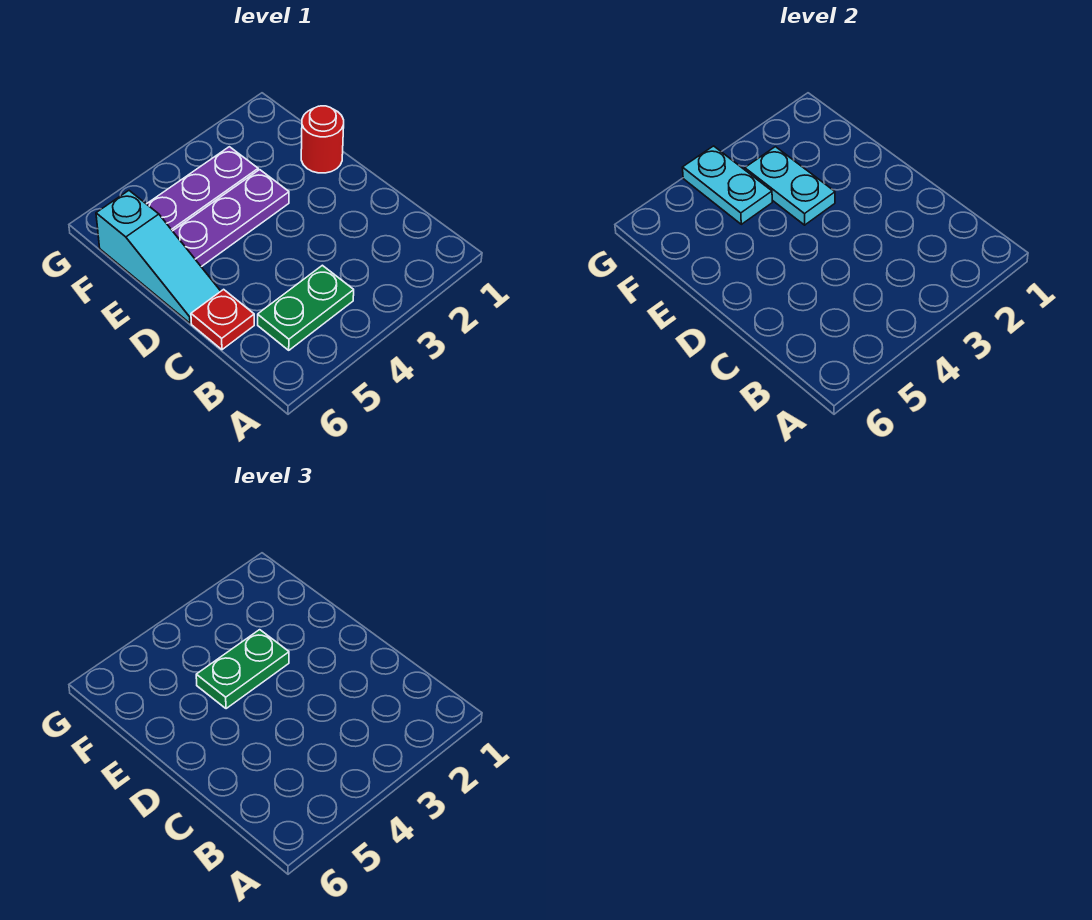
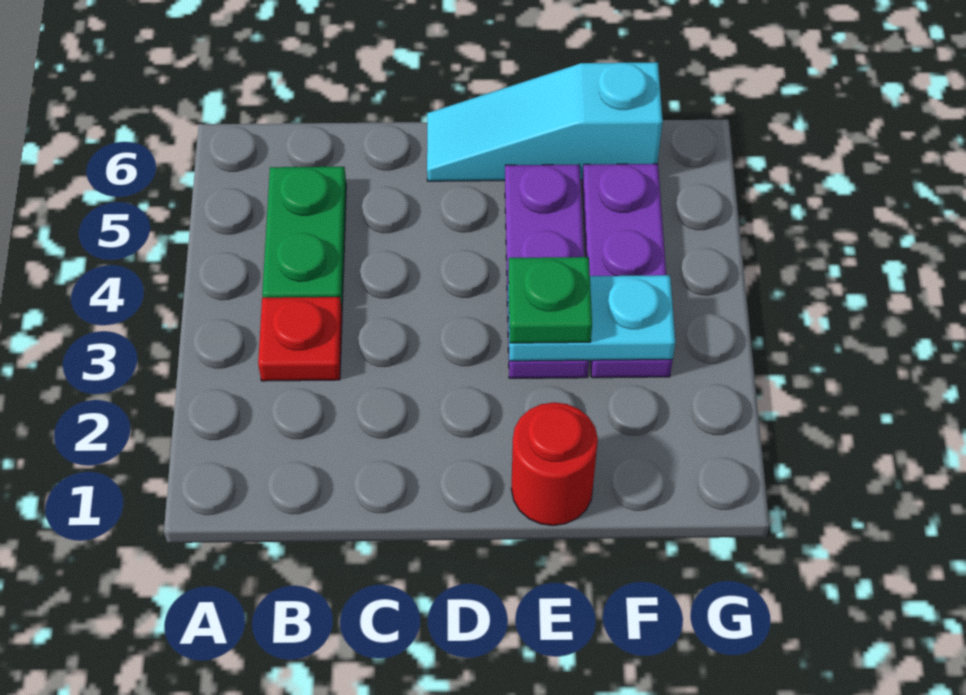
red plate C6 level 1 -> red plate B3 level 1
green plate E3:E4 level 3 -> green plate E3 level 3
cyan plate F4:G4 level 2 -> none

